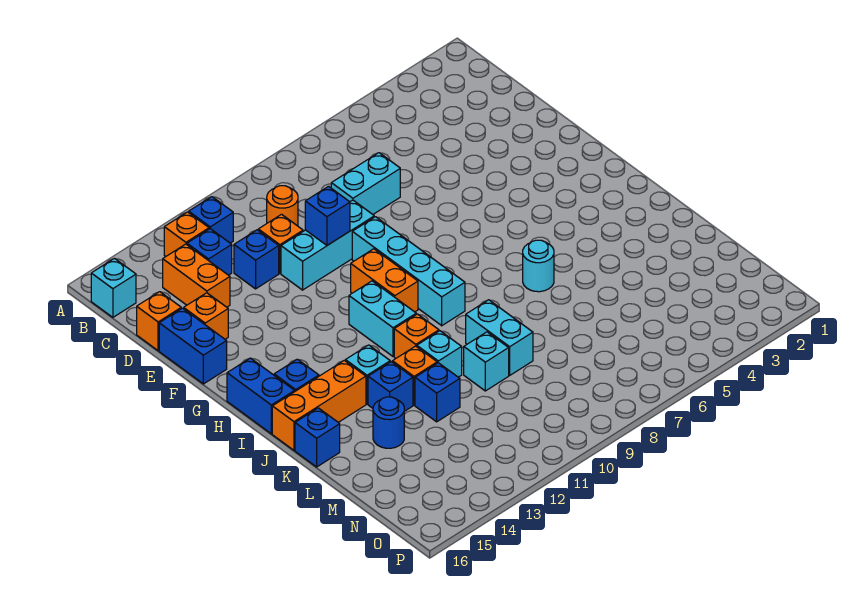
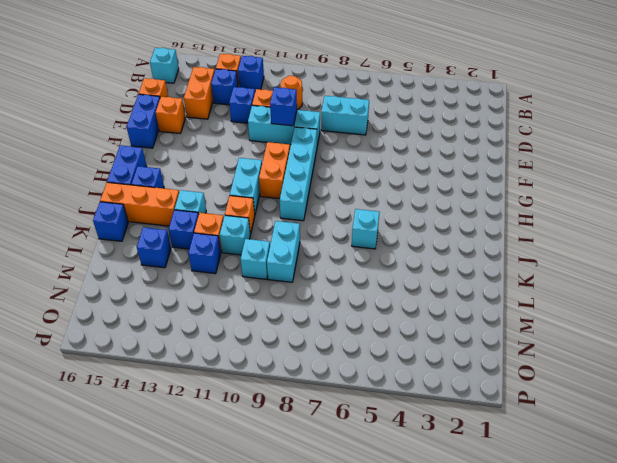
cyan round brick J6 level 1 -> cyan brick J6 level 1
blue round brick L14 level 1 -> blue brick L14 level 1

